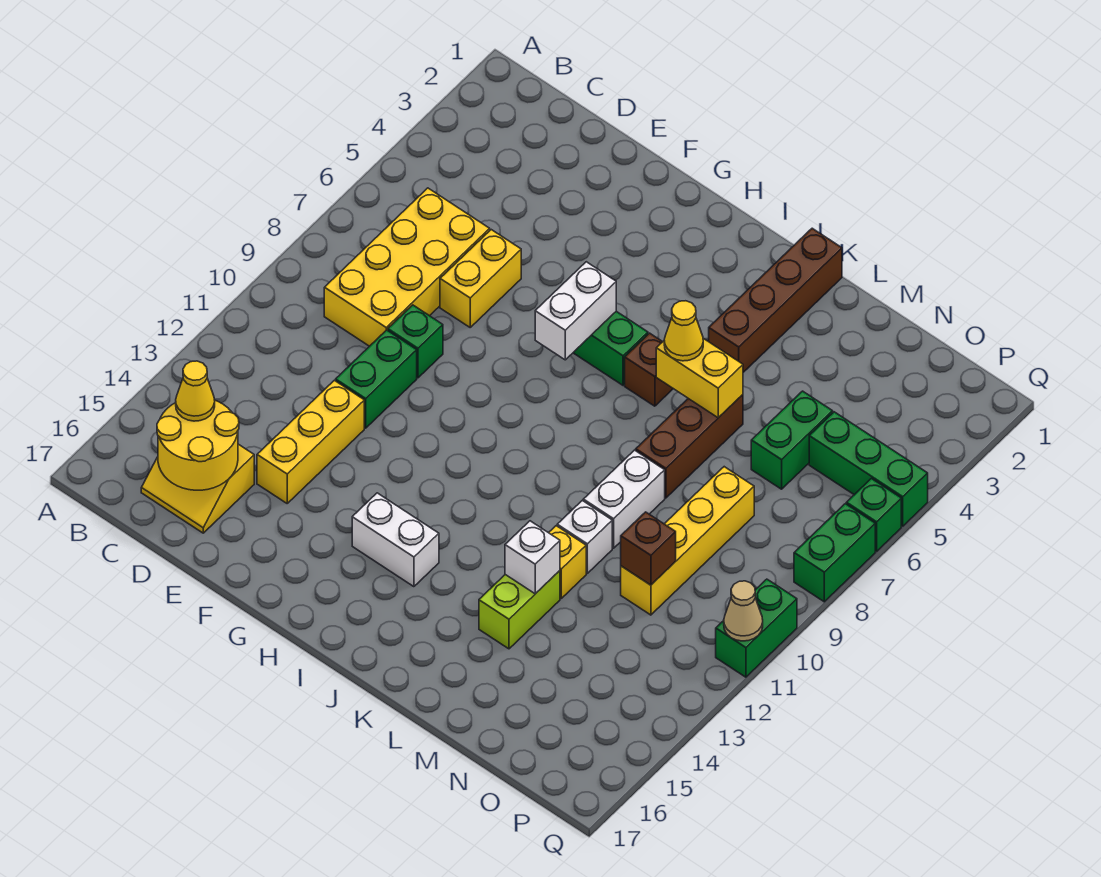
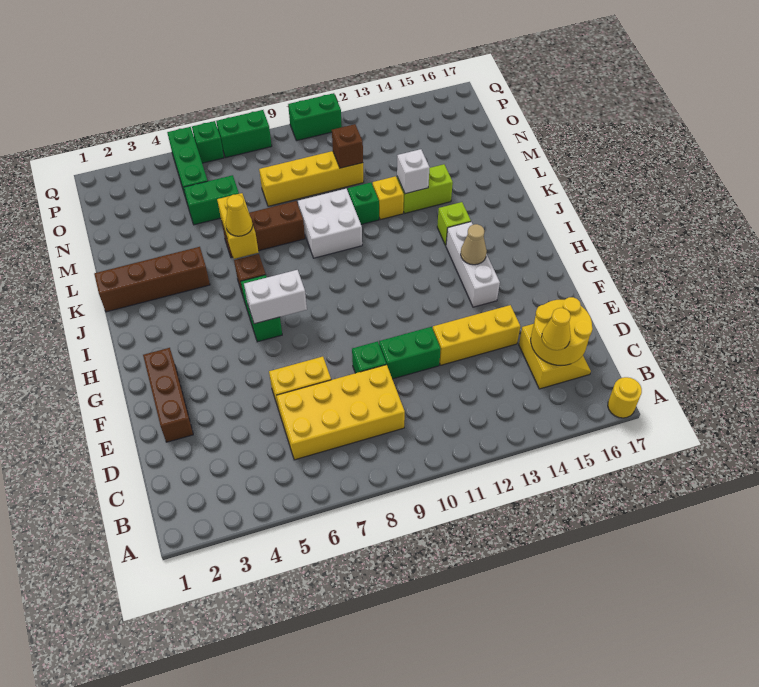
none -> yellow round brick A17 level 1
none -> brown brick E2:G2 level 1
white brick H14:I14 level 1 -> white brick G14:I14 level 1
none -> lime brick J14 level 1
white brick L9:L10 level 1 -> white brick K9:L10 level 1
white brick L11 level 1 -> green brick L11 level 1
tan cone Q11 level 2 -> tan cone H14 level 2

